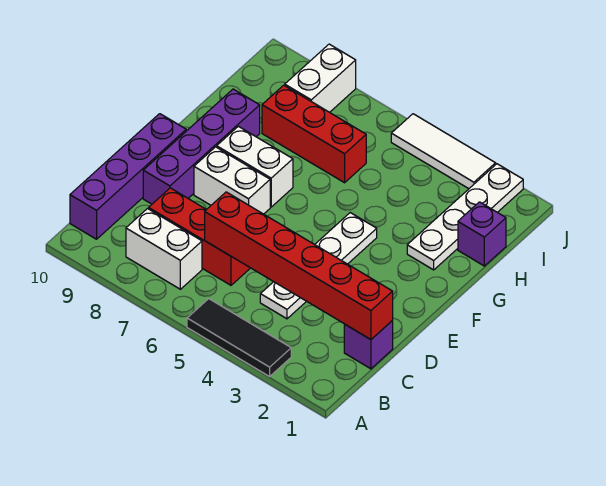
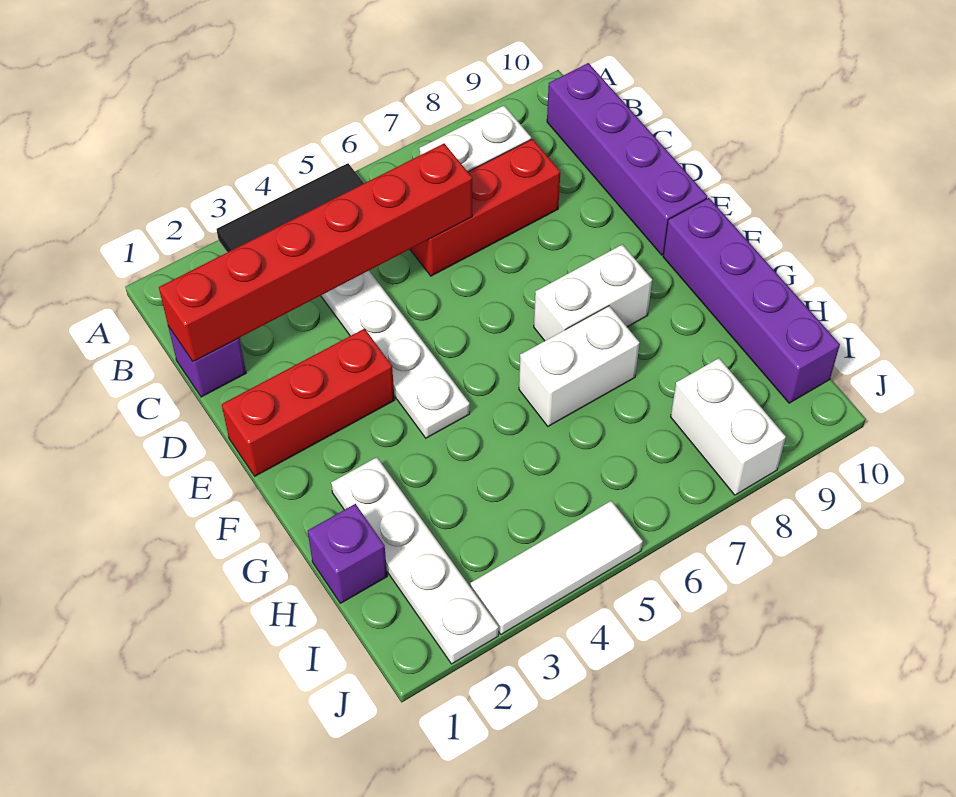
purple brick D9:G9 level 1 -> purple brick F10:I10 level 1
white brick E7:E8 level 1 -> white brick G6:G7 level 1
red brick H6:H8 level 1 -> red brick E1:E3 level 1

